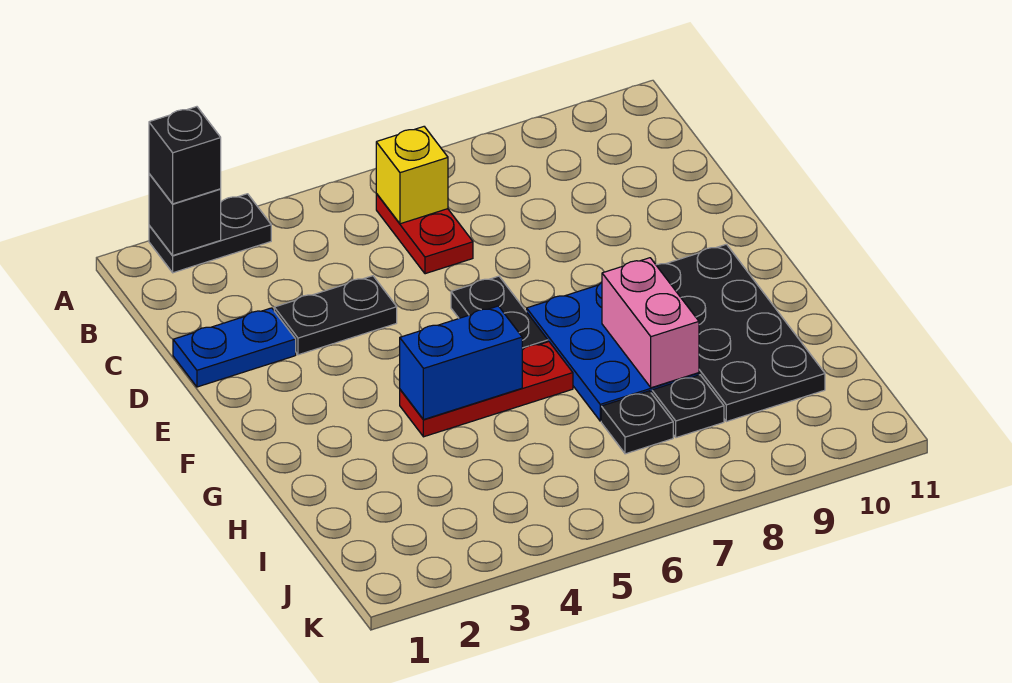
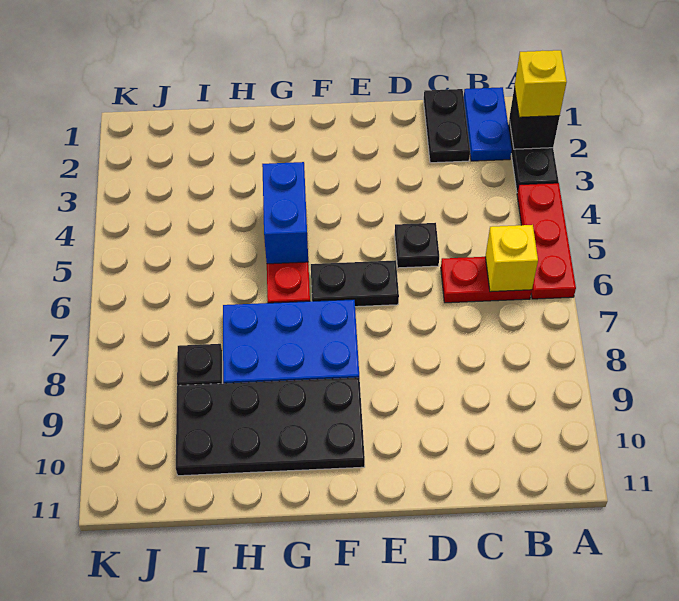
black brick A2 level 3 -> yellow brick A2 level 3
none -> red plate A4:A6 level 1
blue plate D1:D2 level 1 -> blue plate B1:B2 level 1
black plate D3:D4 level 1 -> black plate C1:C2 level 1
pink brick G8:H8 level 2 -> none
black plate I7 level 1 -> black plate D5 level 1

